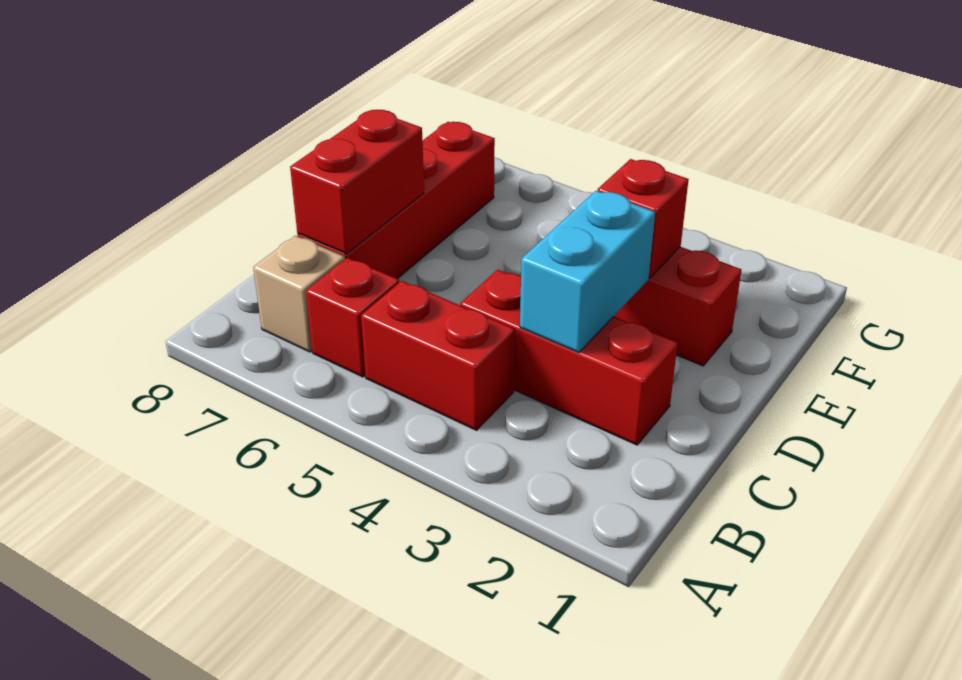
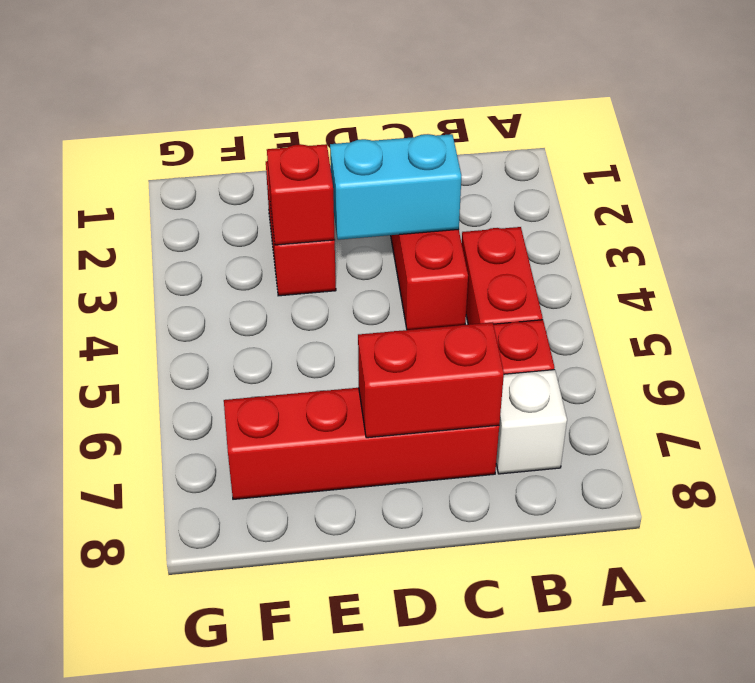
tan brick B7 level 1 -> white brick B7 level 1

